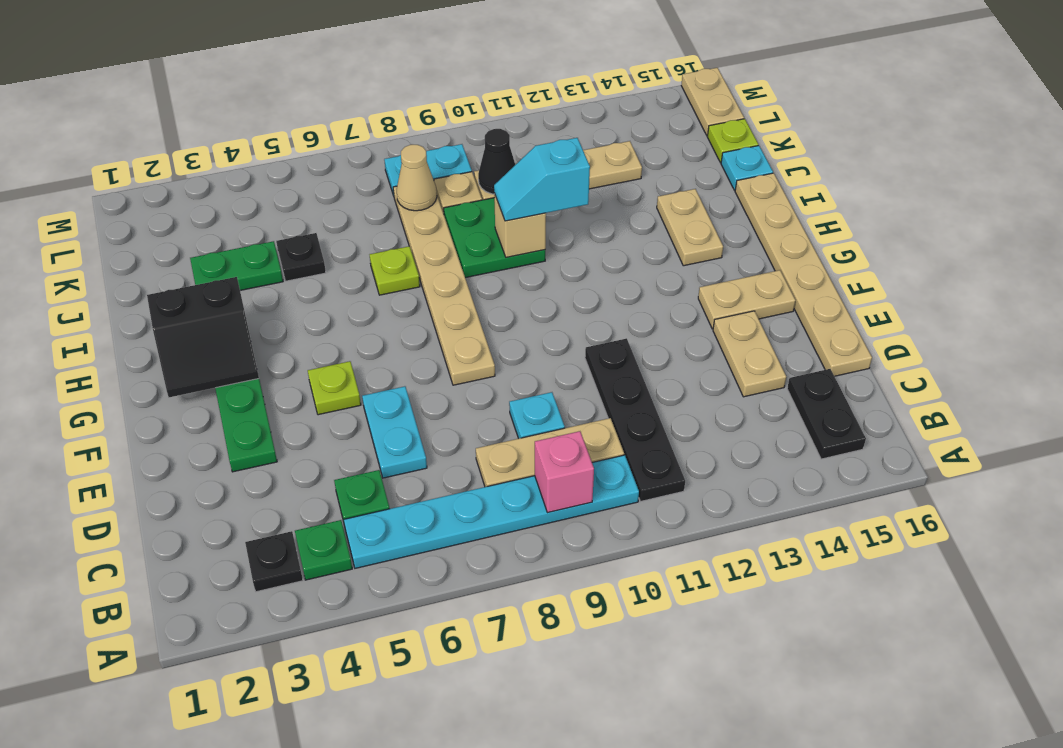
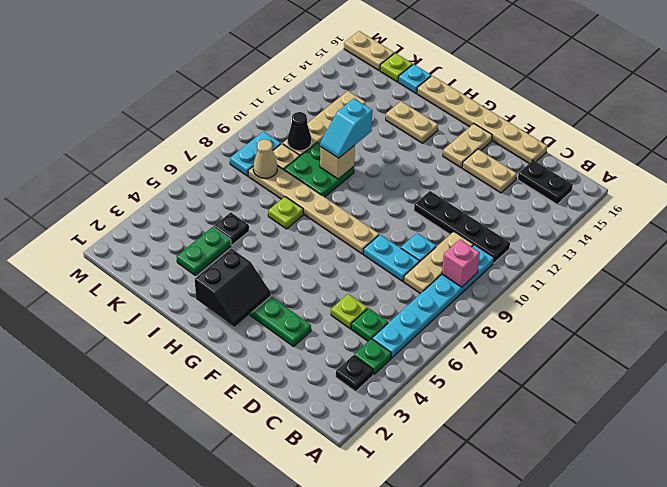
cyan plate D6:E6 level 1 -> cyan plate D8:E8 level 1
lime plate F5 level 1 -> lime plate D5 level 1

